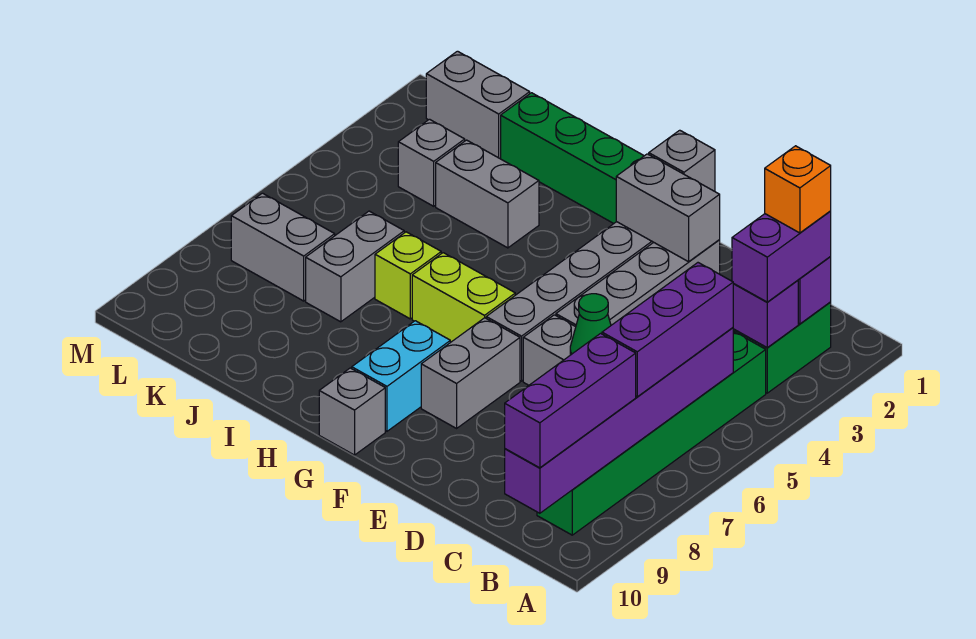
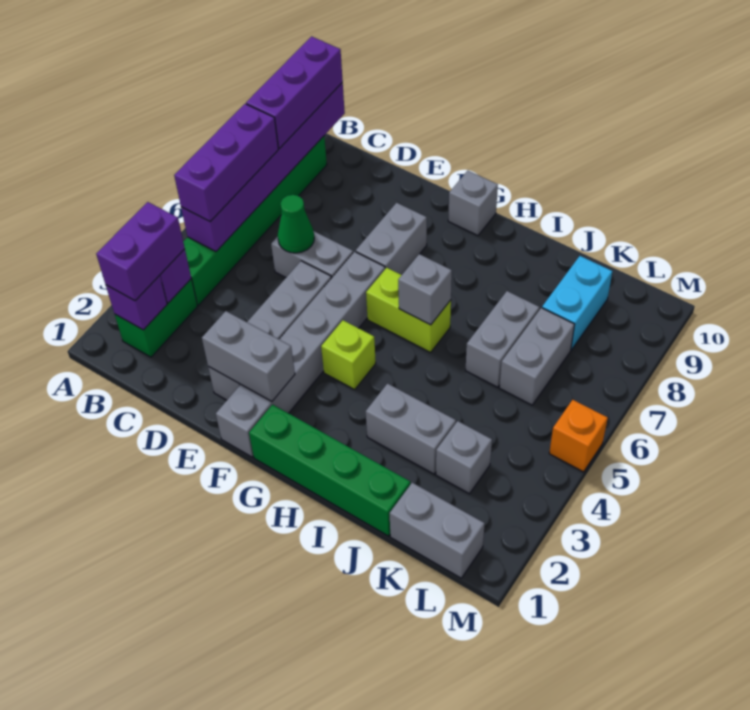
orange brick B2 level 4 -> orange brick M5 level 1
grey brick F1 level 2 -> grey brick H6 level 2
cyan brick G8:G9 level 1 -> cyan brick K8:K9 level 1
lime brick I6 level 1 -> lime brick G4 level 1
grey brick K7:L7 level 1 -> grey brick K6:K7 level 1

